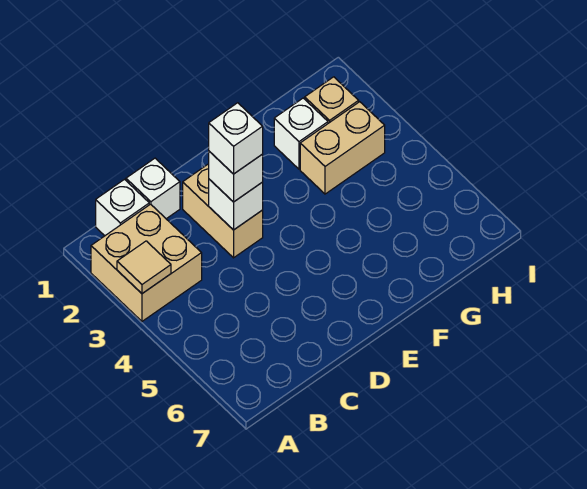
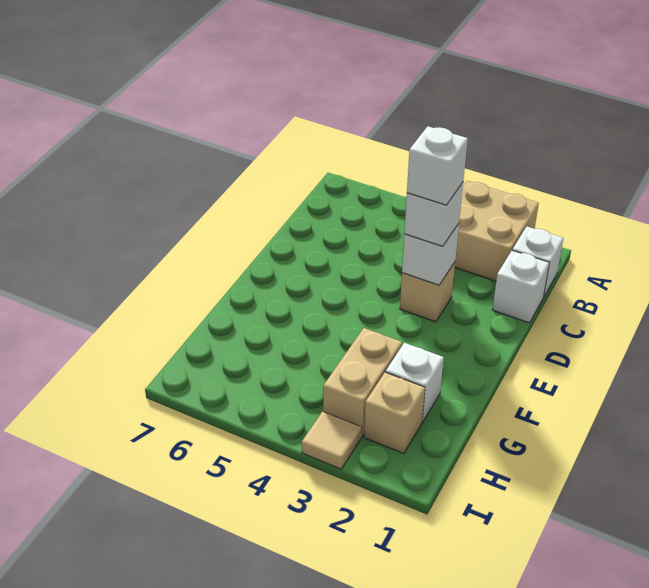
tan tile A3 level 2 -> tan tile I3 level 1
tan brick D2:D3 level 1 -> tan brick D3 level 1

